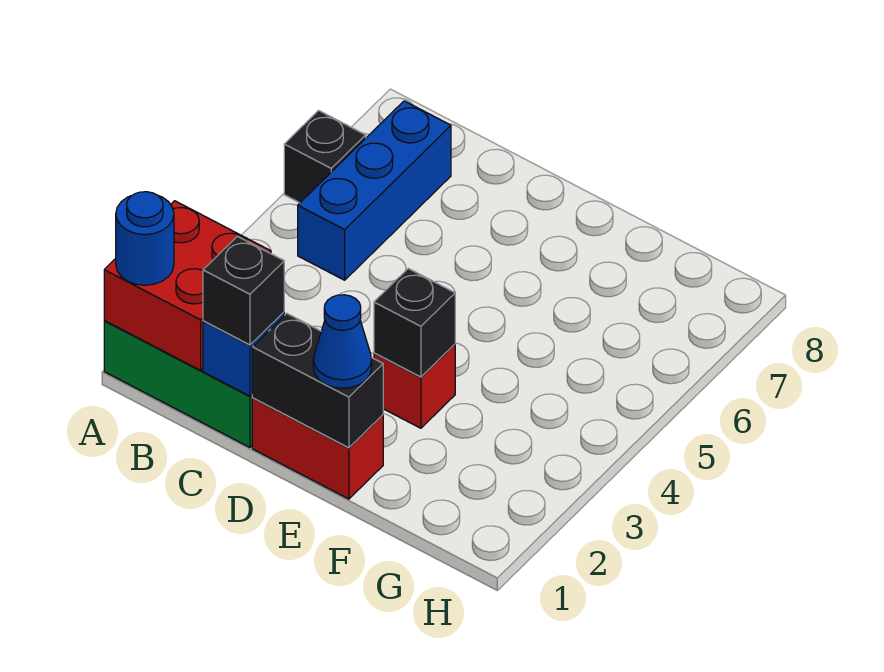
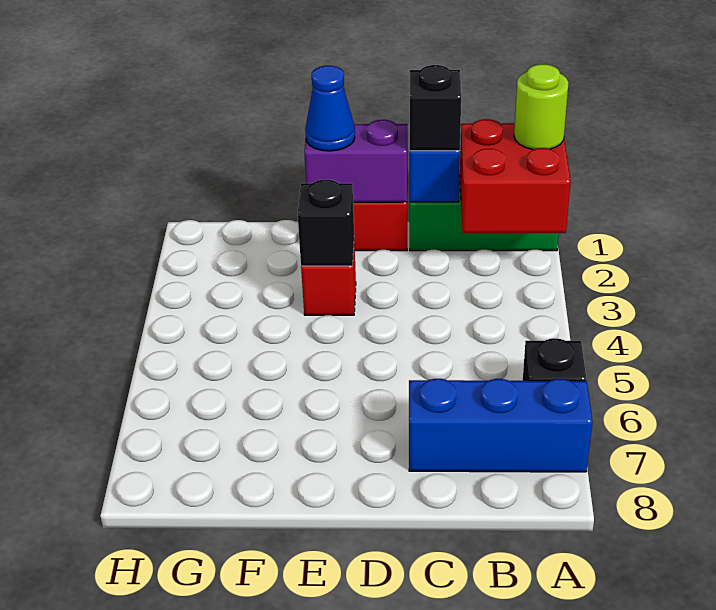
blue round brick A1 level 3 -> lime round brick A1 level 3
blue brick B5:B7 level 1 -> blue brick A7:C7 level 1
black brick D1:E1 level 2 -> purple brick D1:E1 level 2

